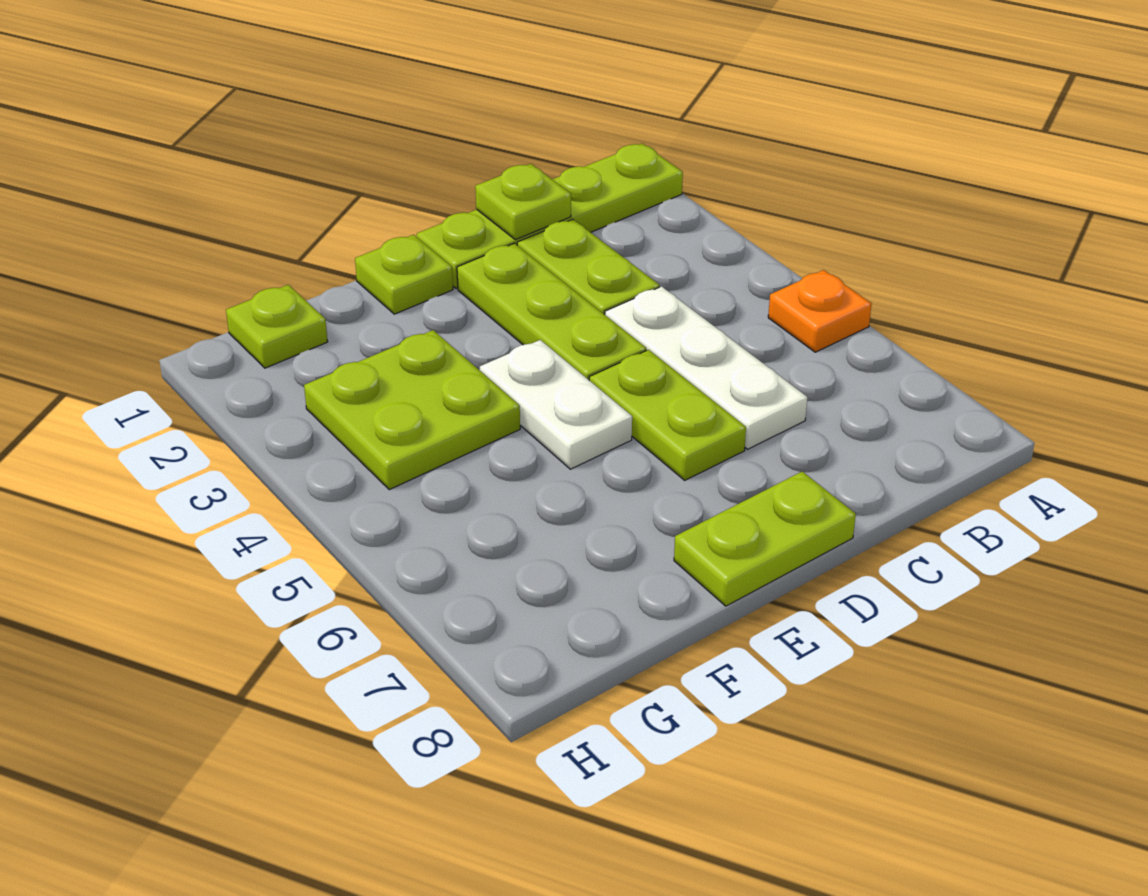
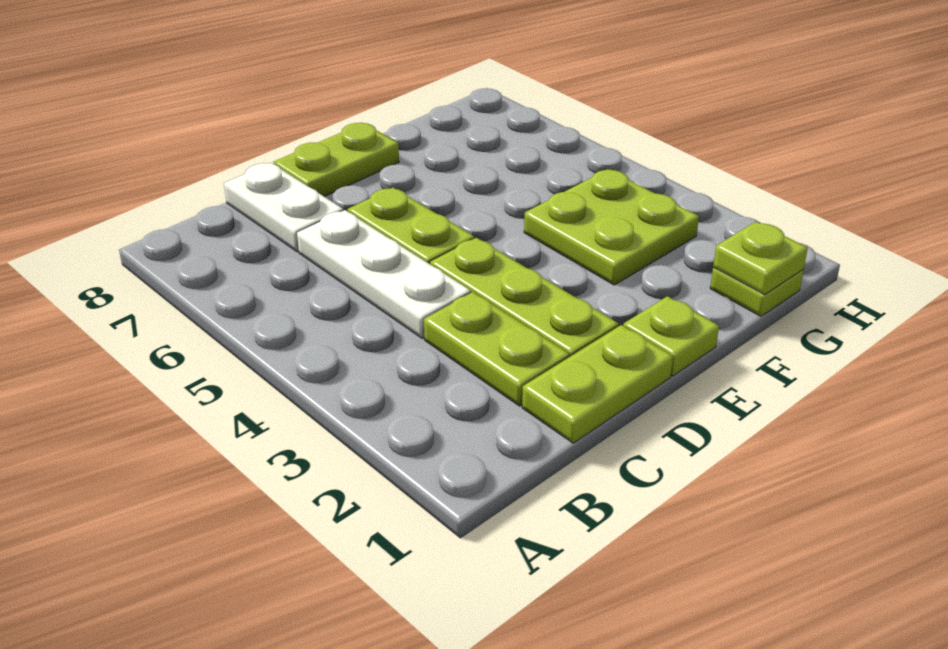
lime plate A1:D1 level 1 -> lime plate C1:D1 level 1
orange plate A5 level 1 -> none
lime plate C1 level 2 -> lime plate G1 level 2
white plate E4:E5 level 1 -> white plate C7:C8 level 1

